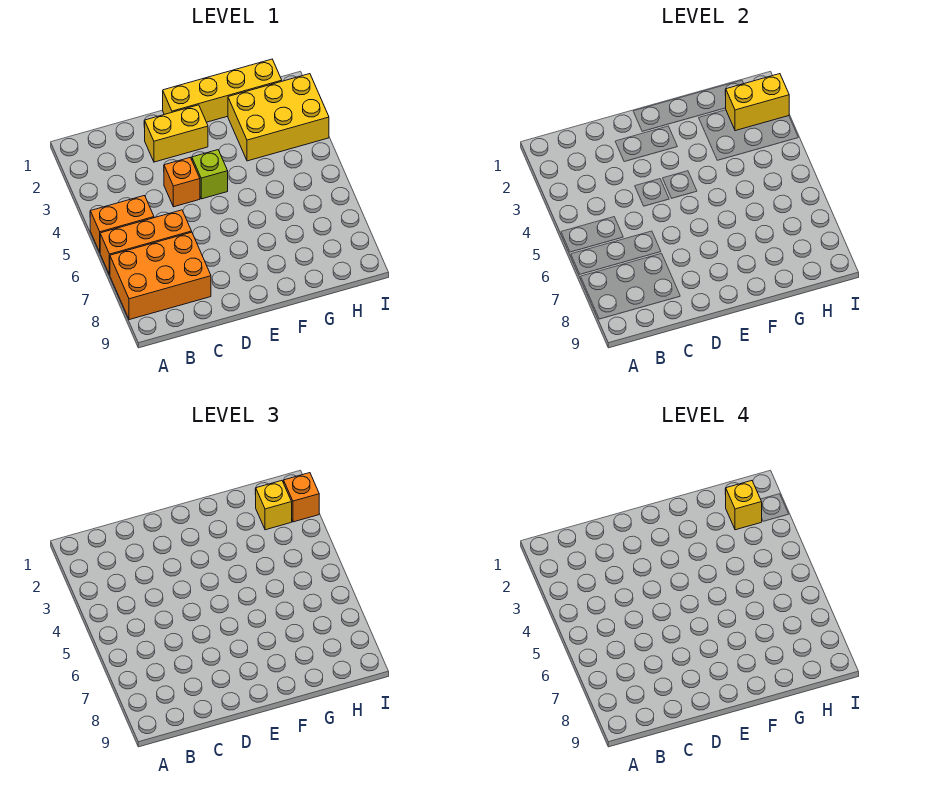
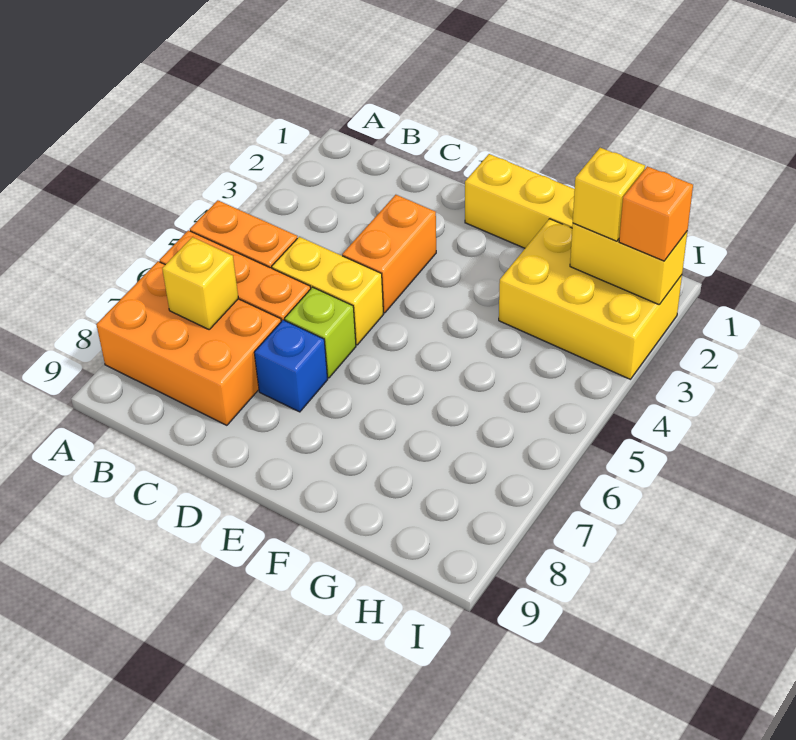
yellow brick D2:E2 level 1 -> yellow brick C5:D5 level 1
orange brick D4 level 1 -> orange brick D3:D4 level 1
none -> blue brick D7 level 1
lime brick E4 level 1 -> lime brick D6 level 1
yellow brick H2 level 4 -> yellow brick B7 level 2

